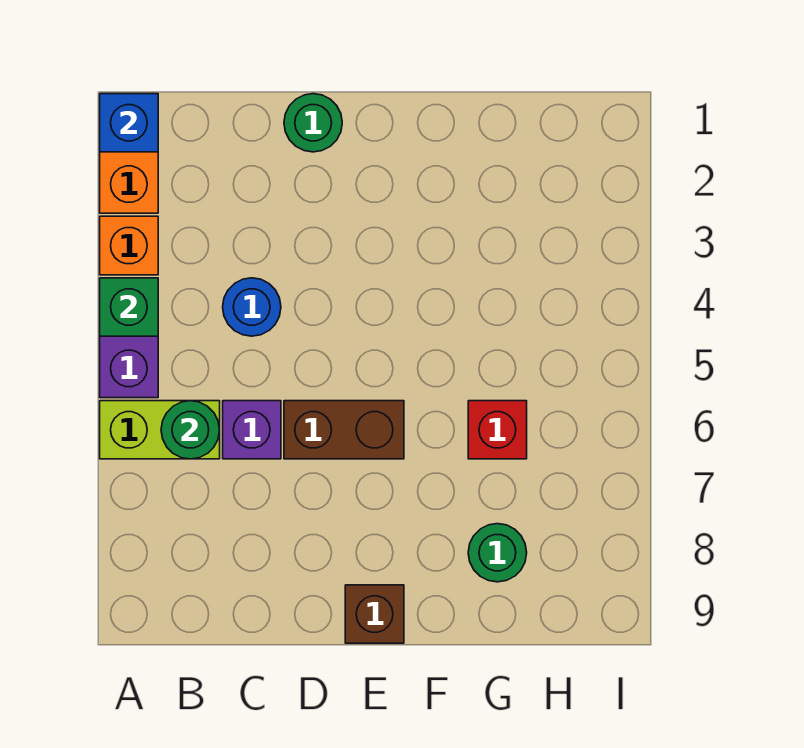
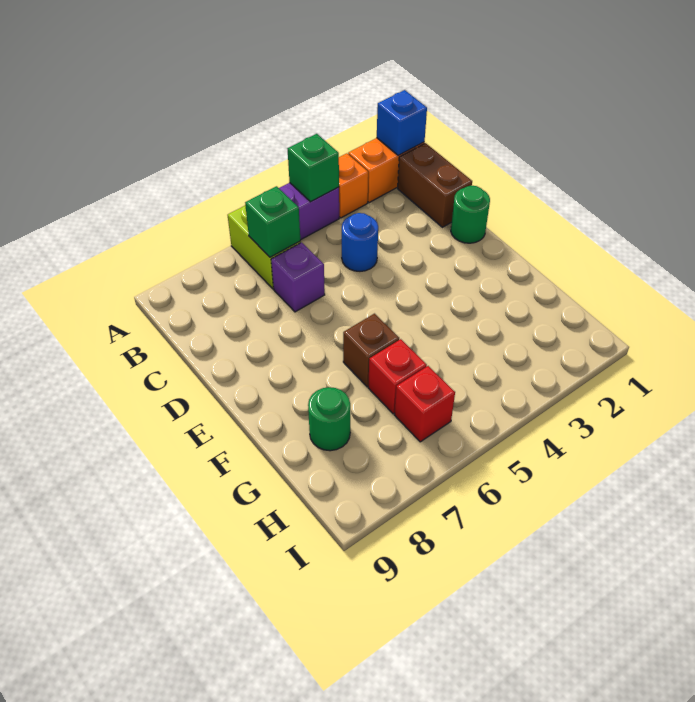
green round brick B6 level 2 -> green brick B6 level 2
brown brick D6:E6 level 1 -> brown brick B1:C1 level 1
brown brick E9 level 1 -> brown brick F6 level 1
none -> red brick H6 level 1

